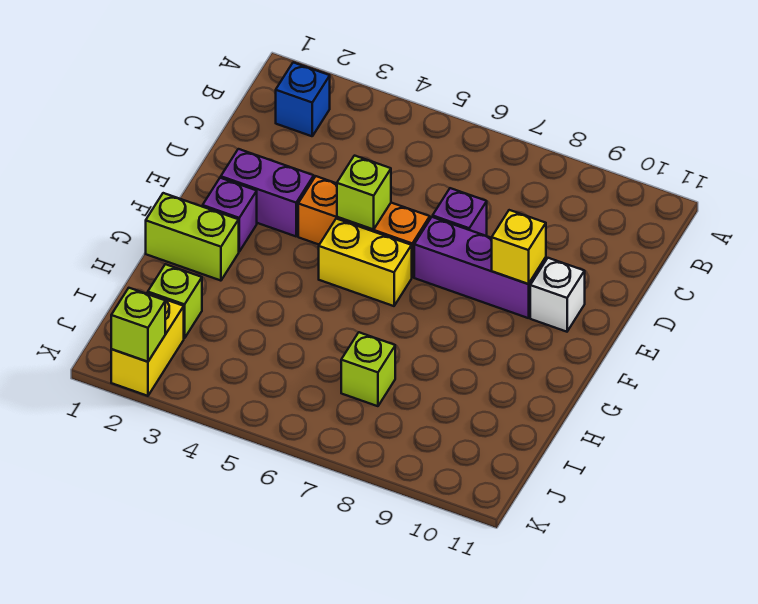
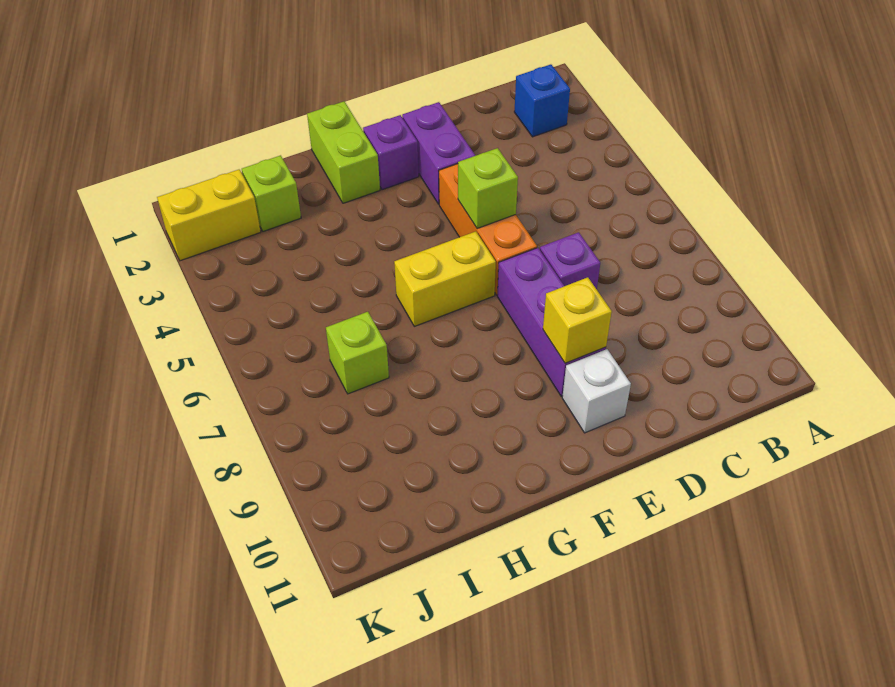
yellow brick F5:F6 level 1 -> yellow brick F6:G6 level 1
lime brick K2 level 2 -> none

